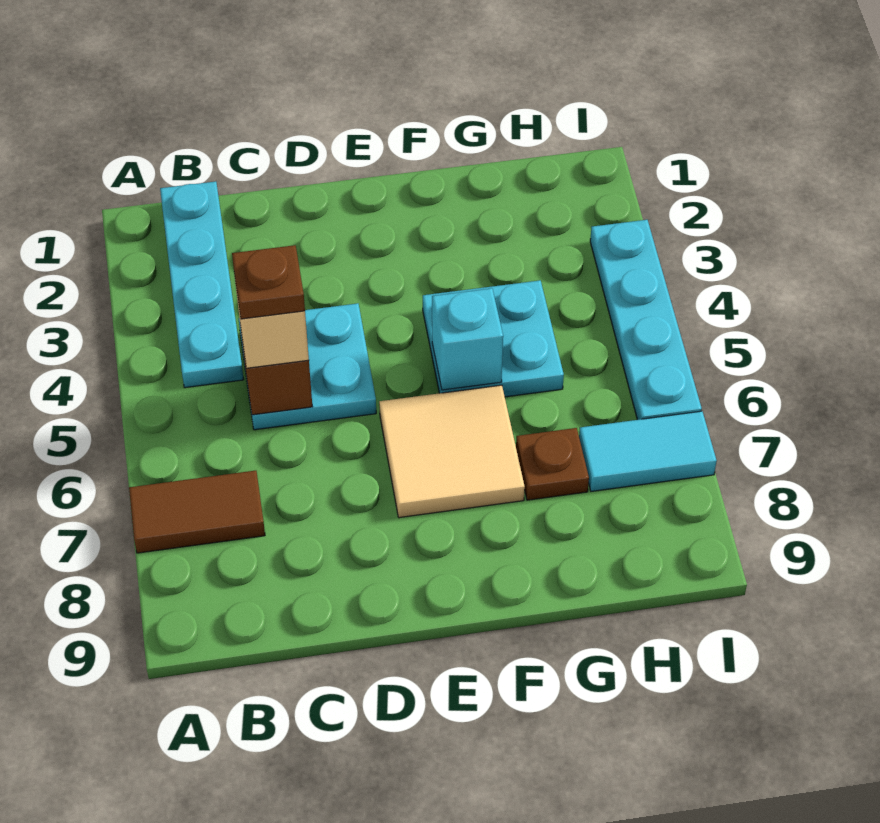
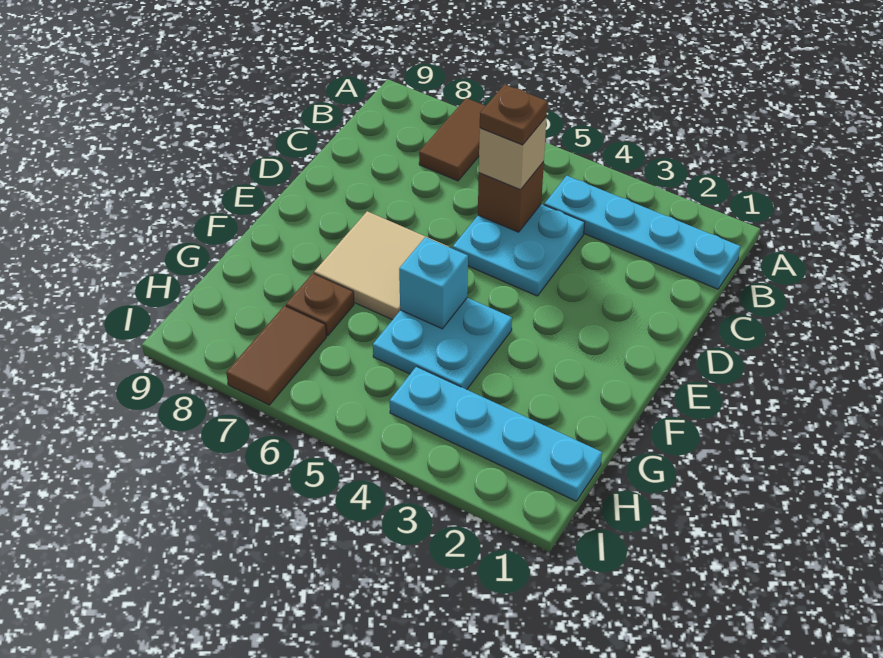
cyan tile H7:I7 level 1 -> brown tile H7:I7 level 1
cyan plate I3:I6 level 1 -> cyan plate H1:H4 level 1

